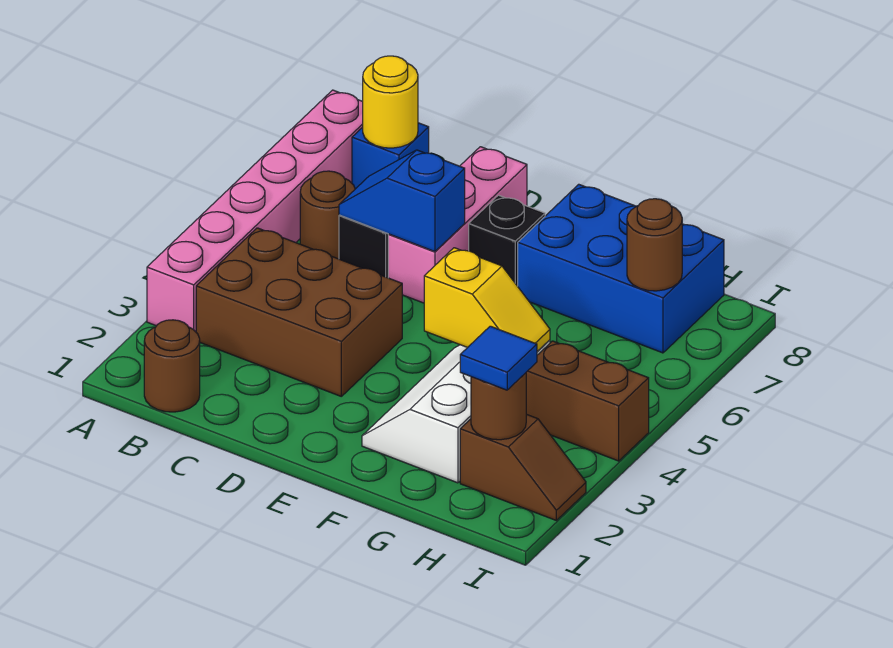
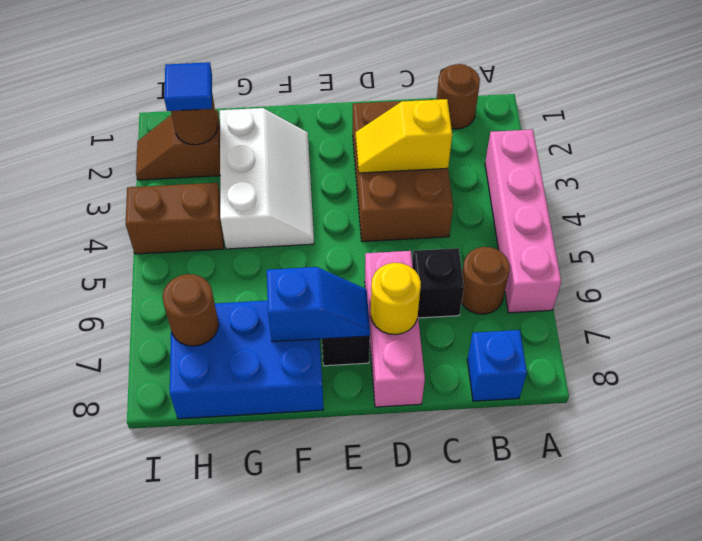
pink brick A3:A8 level 1 -> pink brick A3:A6 level 1
brown brick B3:D4 level 1 -> brown brick C2:D4 level 1
yellow round brick B8 level 2 -> yellow round brick D7 level 2
blue slope C6:D6 level 2 top D -> blue slope E7:F7 level 2 top F
yellow slope F4:G4 level 2 top F -> yellow slope C3:D3 level 2 top C

